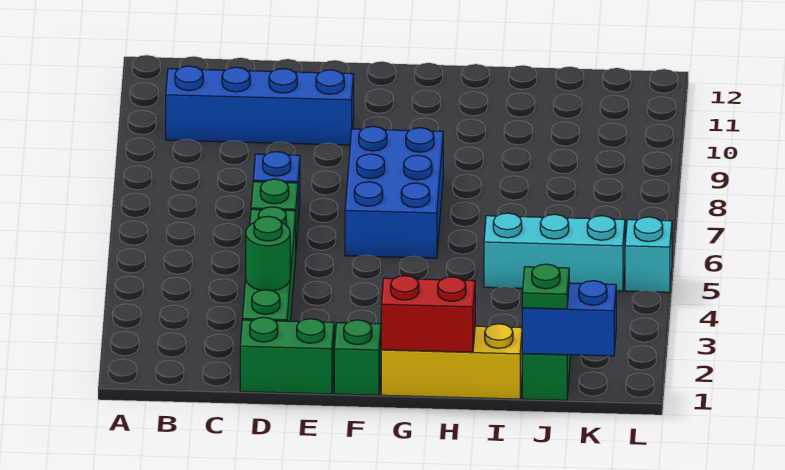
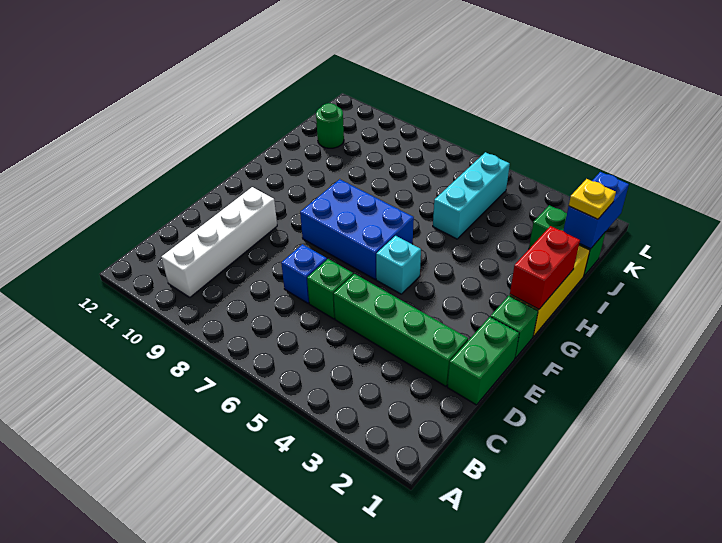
blue brick B10:E10 level 1 -> white brick B10:E10 level 1
green round brick D3 level 2 -> green round brick J11 level 1
green plate J1 level 3 -> yellow plate J1 level 3
cyan brick L5 level 1 -> cyan brick F5 level 1

